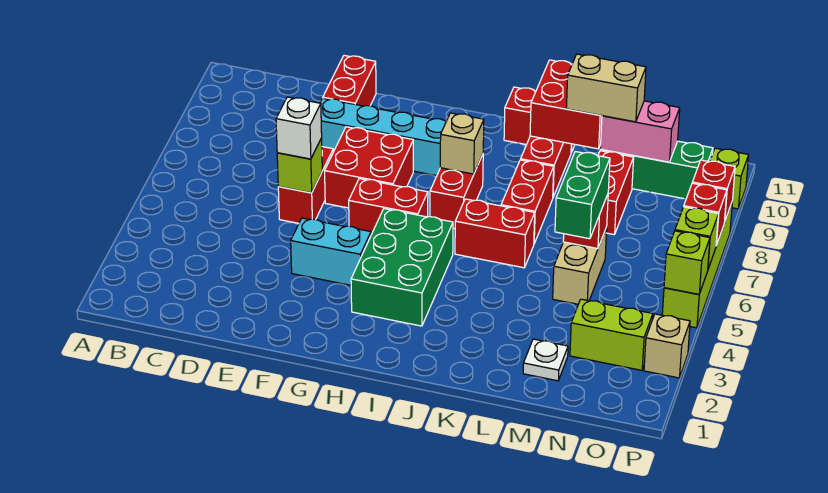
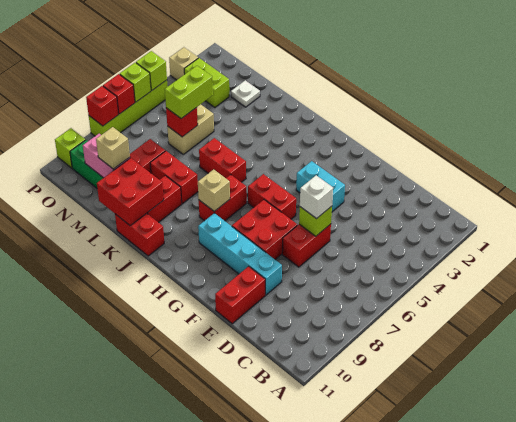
green brick H3:I5 level 1 -> none
red brick K7:K8 level 1 -> red brick K8:L8 level 1
tan brick L10:M10 level 3 -> tan brick M10 level 3
green brick M5:M6 level 3 -> lime brick M5:M6 level 3

